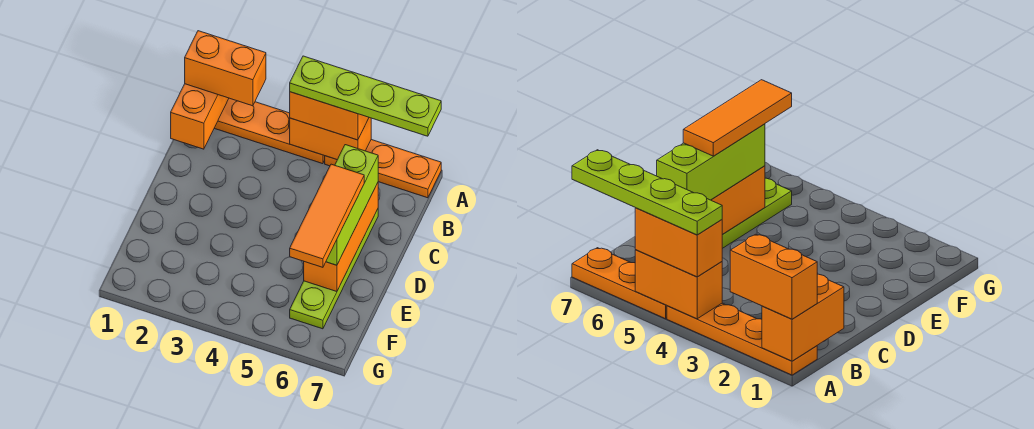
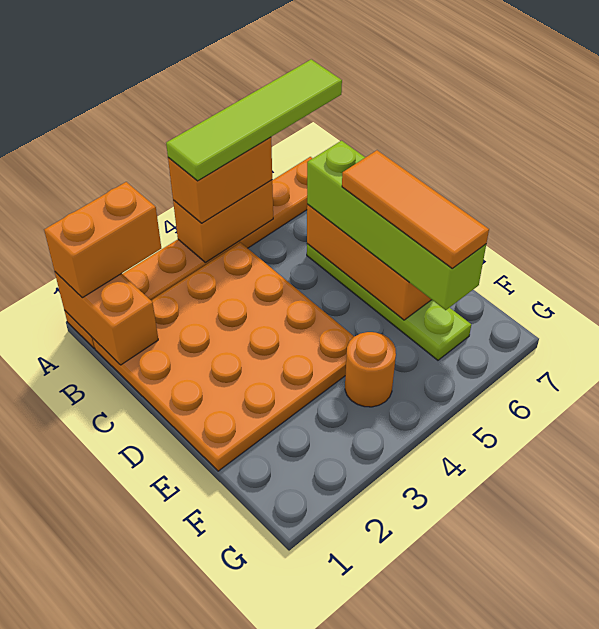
lime plate A4:A7 level 4 -> lime tile A4:A7 level 4
none -> orange plate B1:E4 level 1
lime brick C6:E6 level 3 -> lime brick C6:F6 level 3
none -> orange round brick F4 level 1

